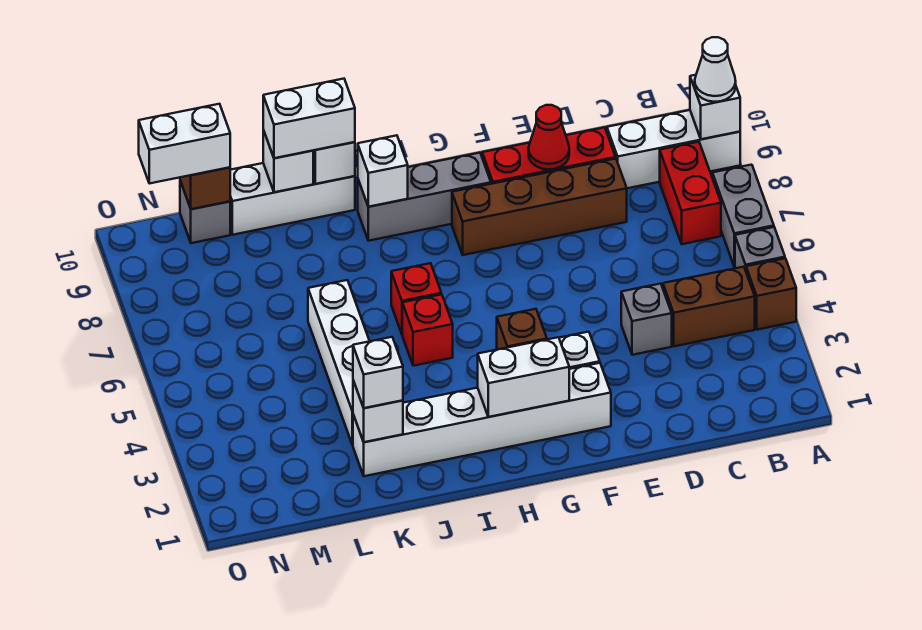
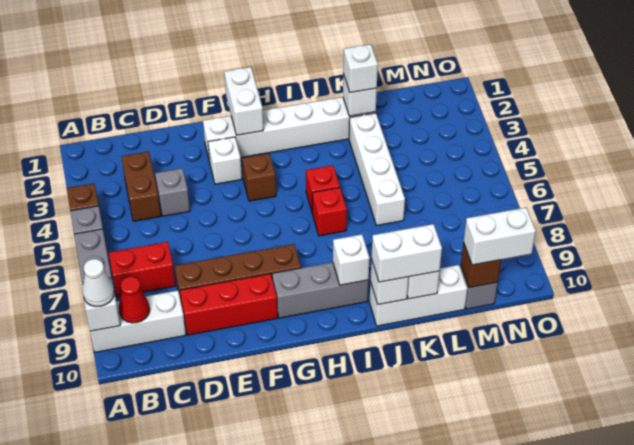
brown brick B4:C4 level 1 -> brown brick C3:C4 level 1
red brick B7:B8 level 1 -> red brick B7:C7 level 1
red cone E9 level 2 -> red cone B9 level 2
white brick G2:H2 level 2 -> white brick G1:G2 level 2

